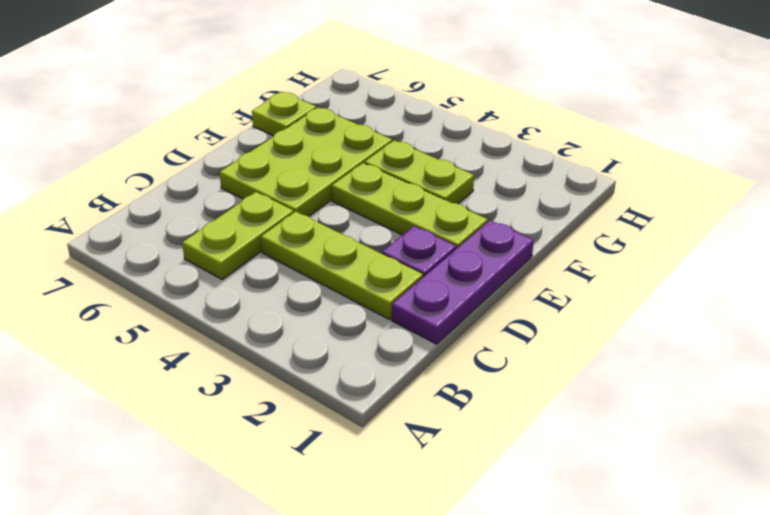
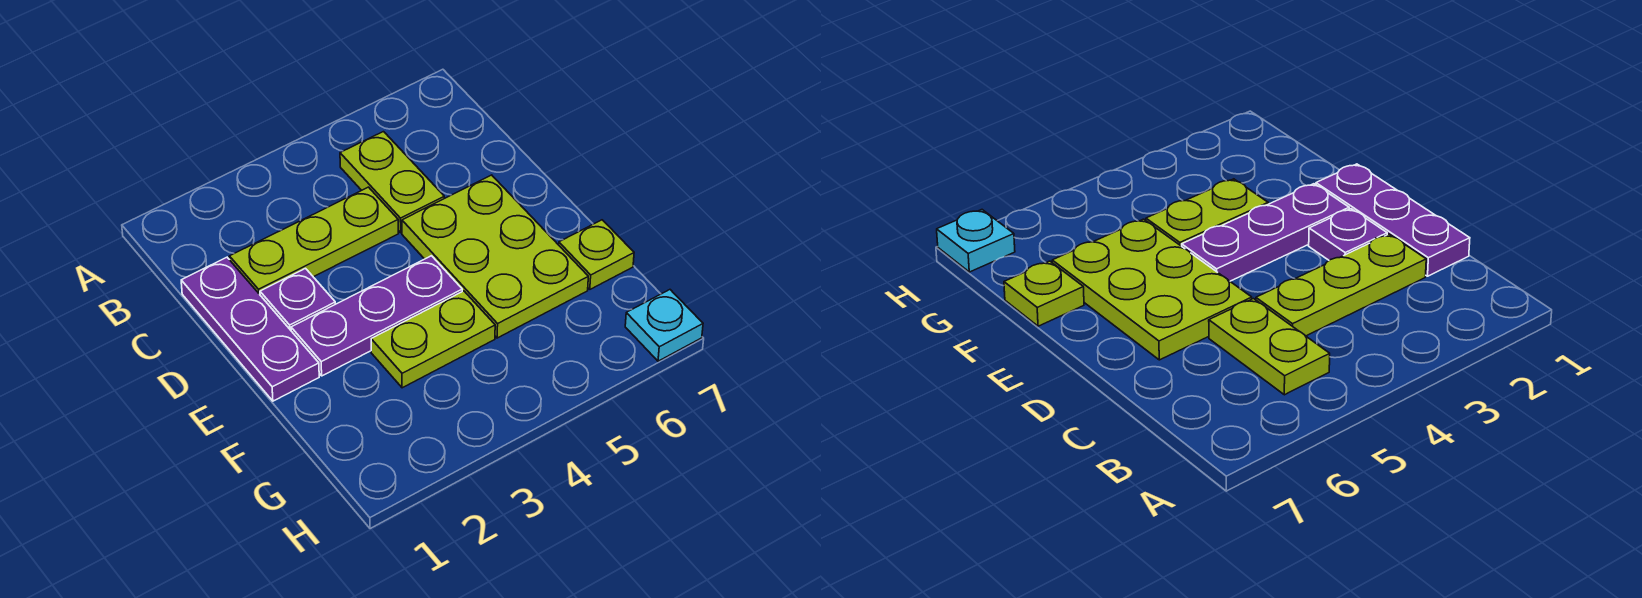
lime plate E2:E4 level 1 -> purple plate E2:E4 level 1
none -> cyan plate H7 level 1

